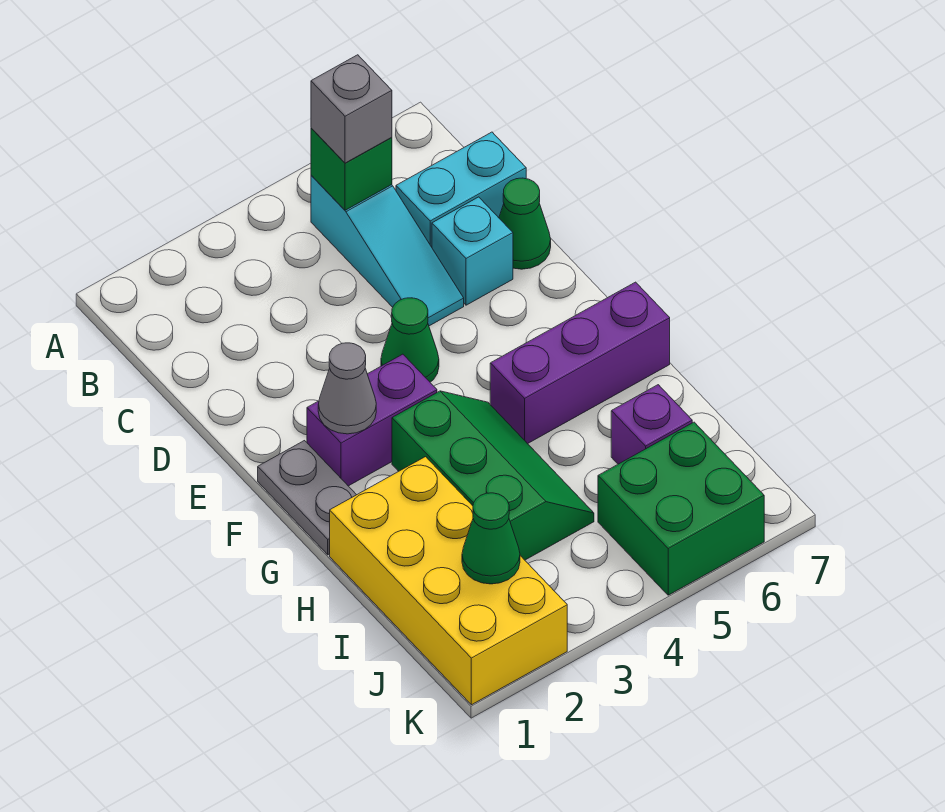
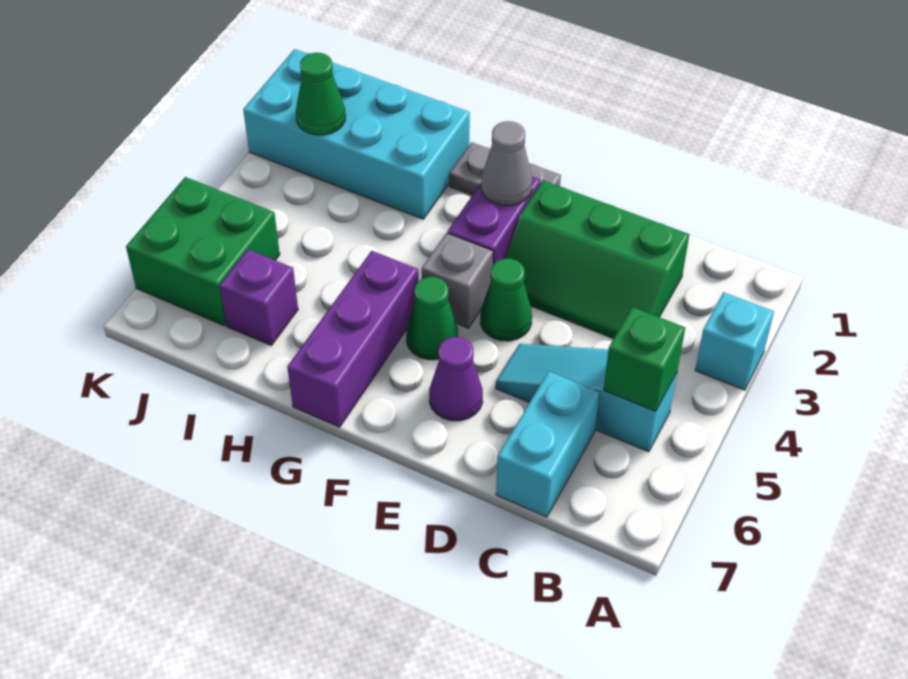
grey brick B5 level 3 -> grey brick F4 level 1
cyan brick D6 level 1 -> cyan brick A3 level 1
green cone D7 level 1 -> green cone F5 level 1
none -> purple cone E6 level 1
green slope G3:I4 level 1 top 3 -> green slope C2:E3 level 1 top 2
yellow brick H1:K2 level 1 -> cyan brick H1:K2 level 1

